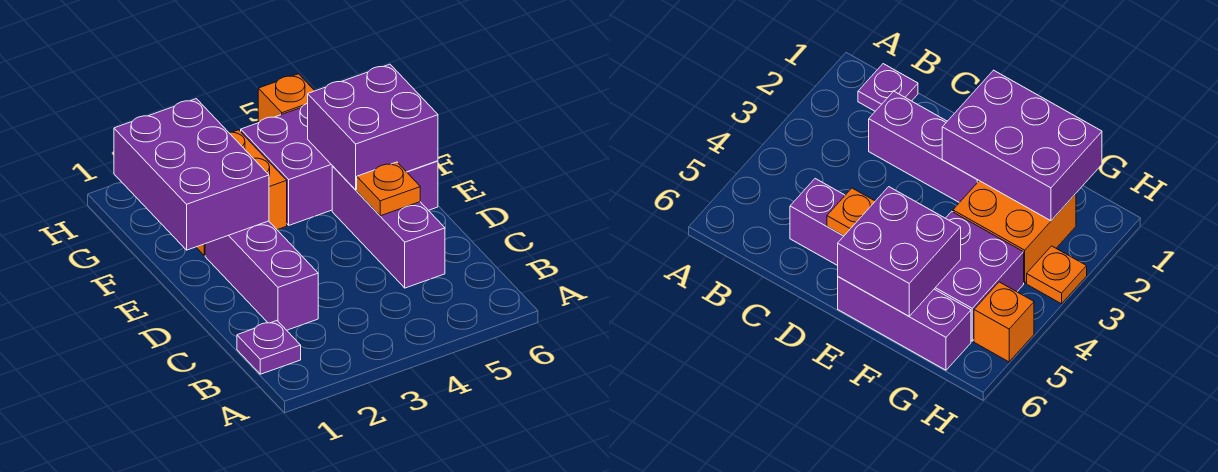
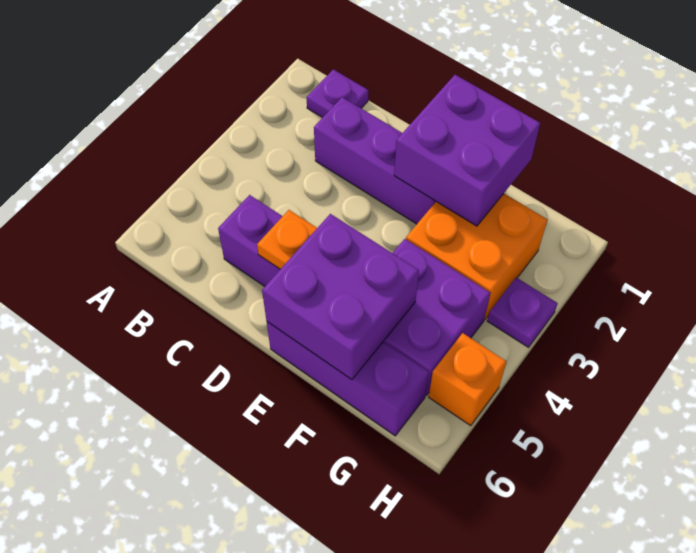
purple brick E1:G2 level 2 -> purple brick E1:F2 level 2
orange plate H3 level 1 -> purple plate H3 level 1

